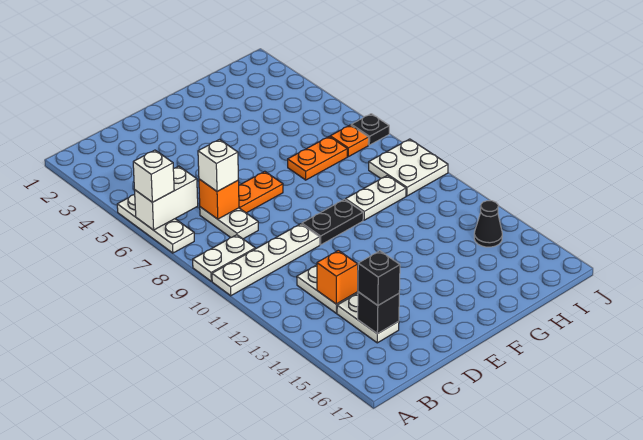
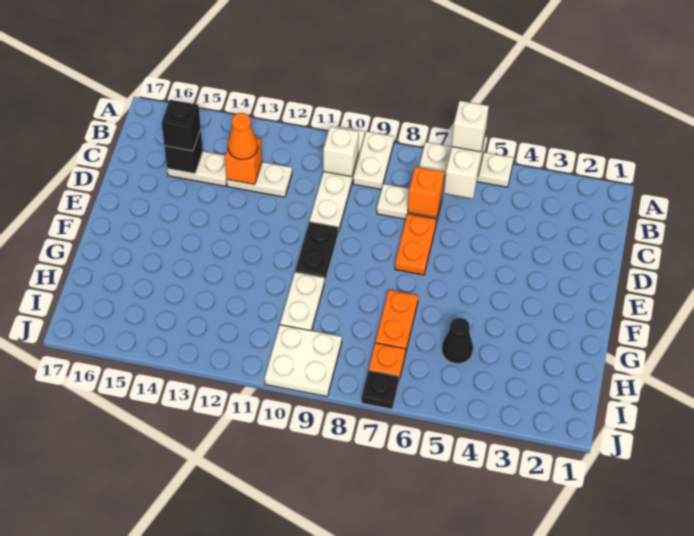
white brick C7 level 3 -> white brick B10 level 2
none -> orange cone C13 level 3
black cone I14 level 1 -> black cone H5 level 1

